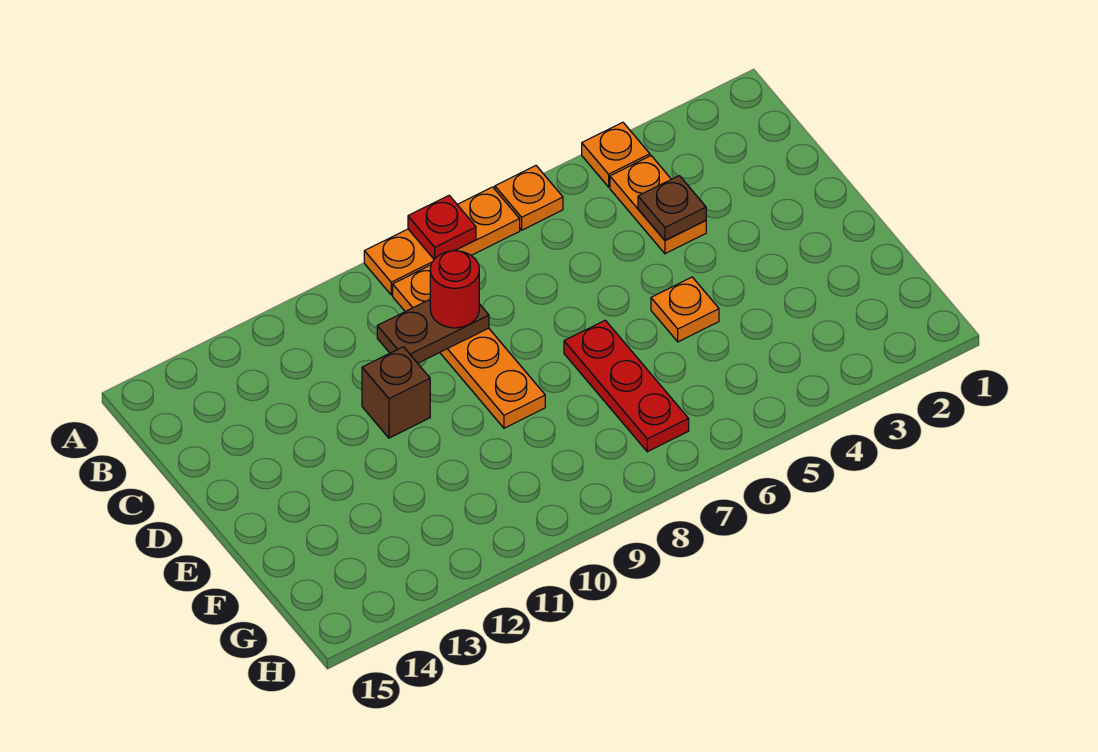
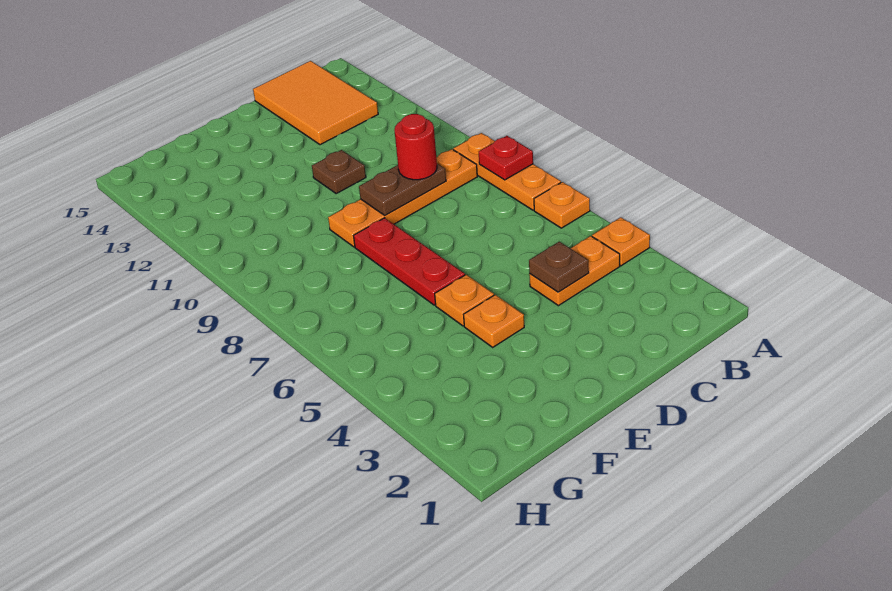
none -> orange tile B13:C15 level 1
brown plate C9:C10 level 2 -> brown plate C9:D9 level 2
brown brick D11 level 1 -> brown plate D11 level 1
none -> orange plate E4 level 1
red plate E7:G7 level 1 -> red plate E6:E8 level 1

